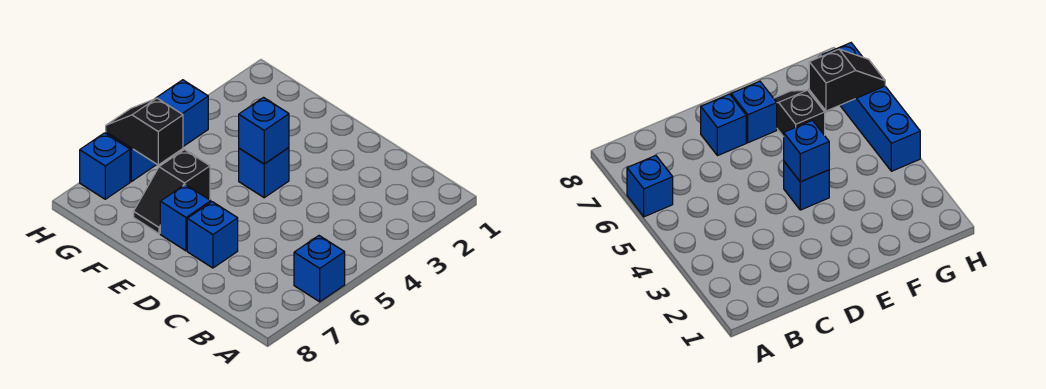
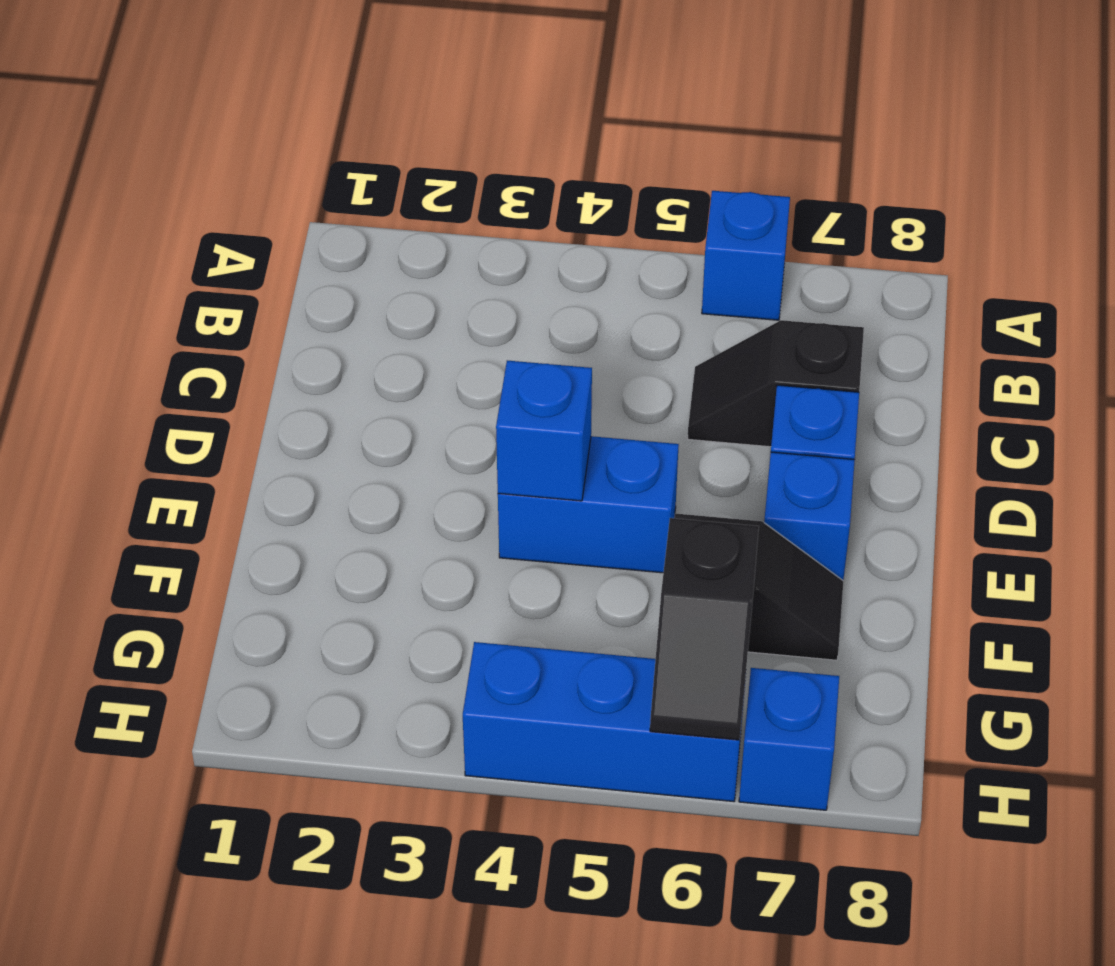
none -> black slope C6:C7 level 1 top 7
blue brick E4 level 1 -> blue brick E4:E5 level 1

